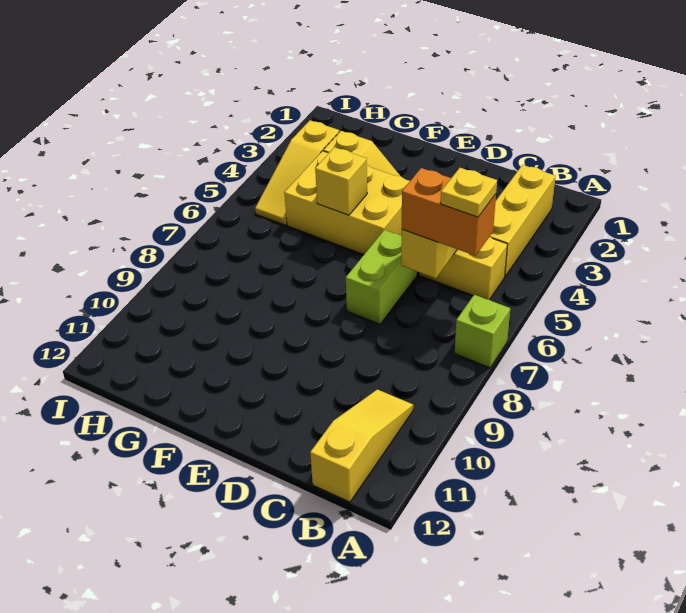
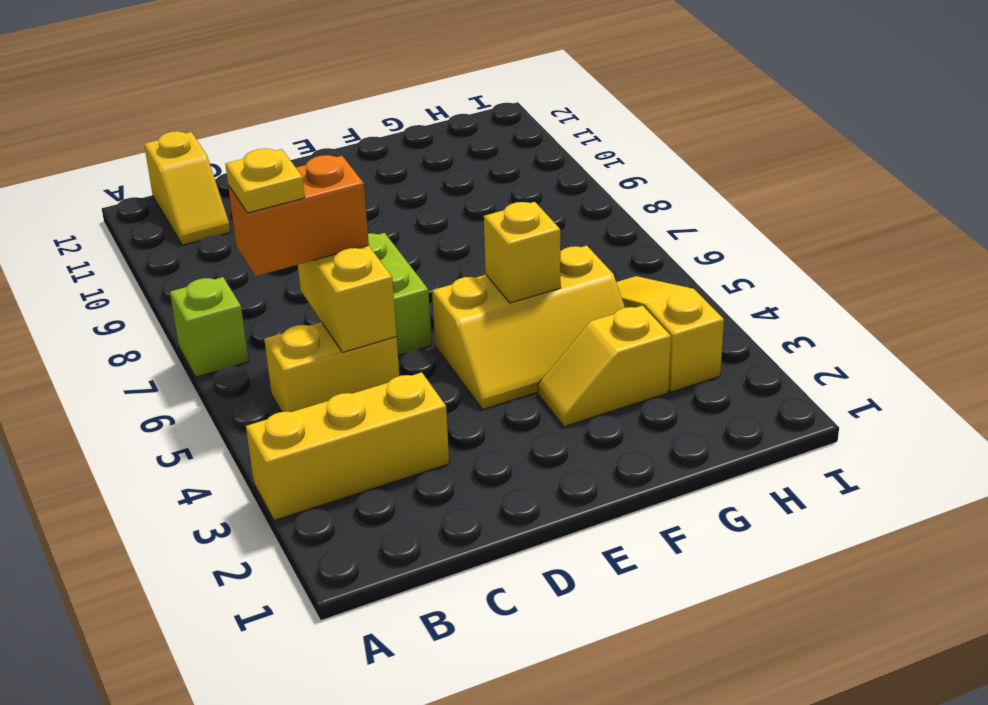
yellow brick B2:B4 level 1 -> yellow brick A3:C3 level 1
yellow slope B10:B12 level 1 top 12 -> yellow slope B11:B12 level 1 top 12
yellow brick E4:G5 level 1 -> yellow slope E4:G5 level 1 top 5

